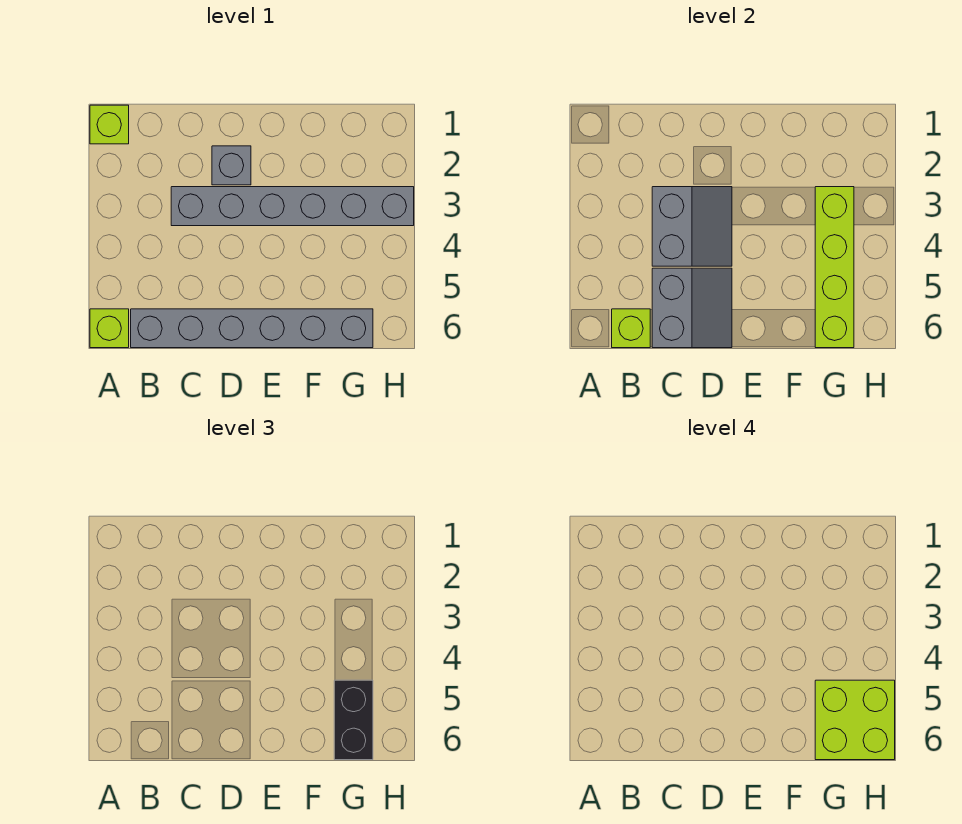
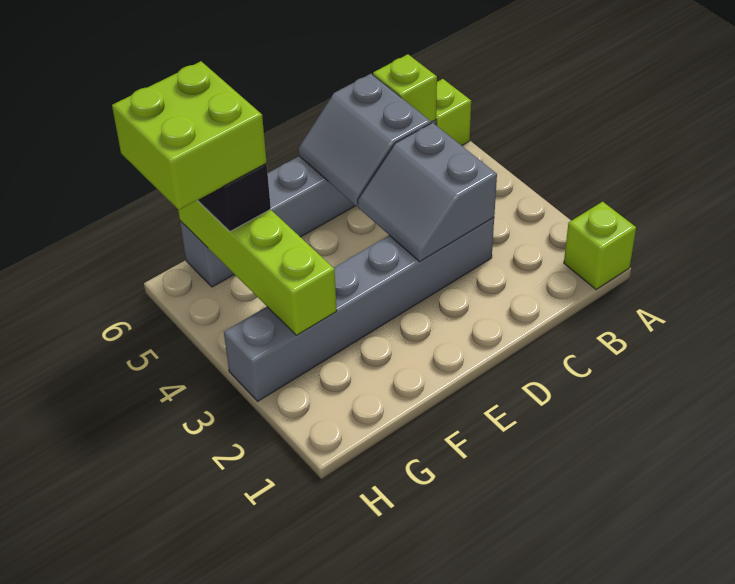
grey brick D2 level 1 -> none

